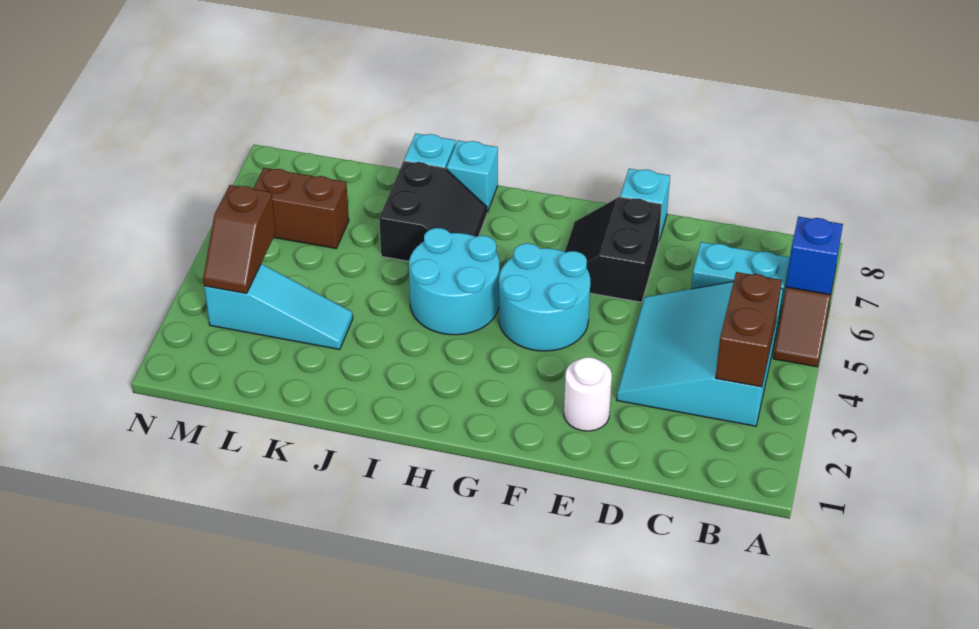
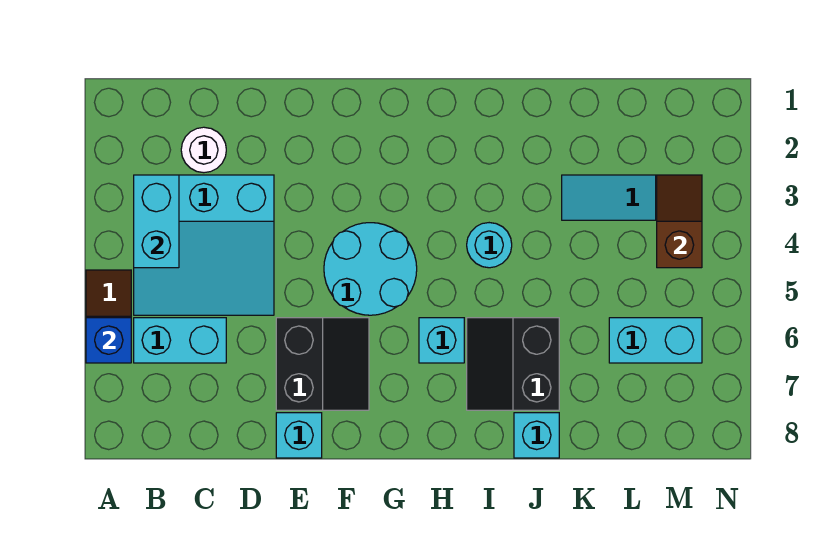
cyan slope B3:D5 level 1 top B -> cyan slope B3:D5 level 1 top 3
brown brick B3:B4 level 2 -> cyan brick B3:B4 level 2
white round brick E2 level 1 -> white round brick C2 level 1
cyan round brick H4:I5 level 1 -> cyan round brick I4 level 1
cyan brick I8 level 1 -> cyan brick H6 level 1
brown brick L6:M6 level 1 -> cyan brick L6:M6 level 1

